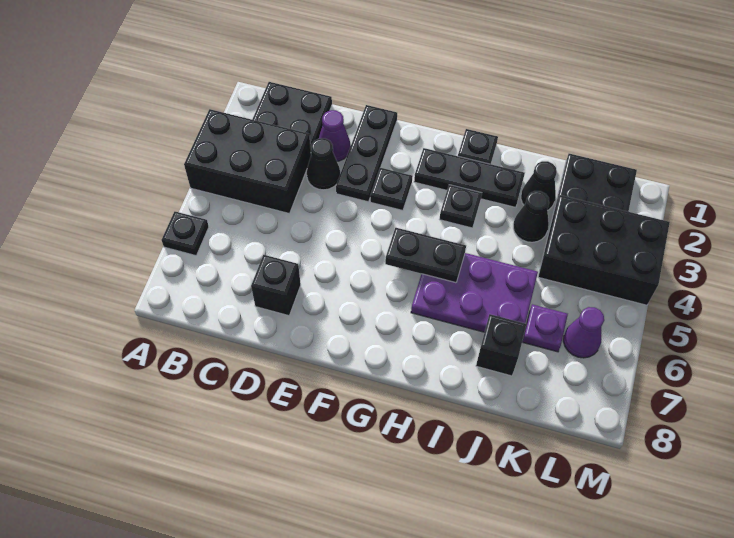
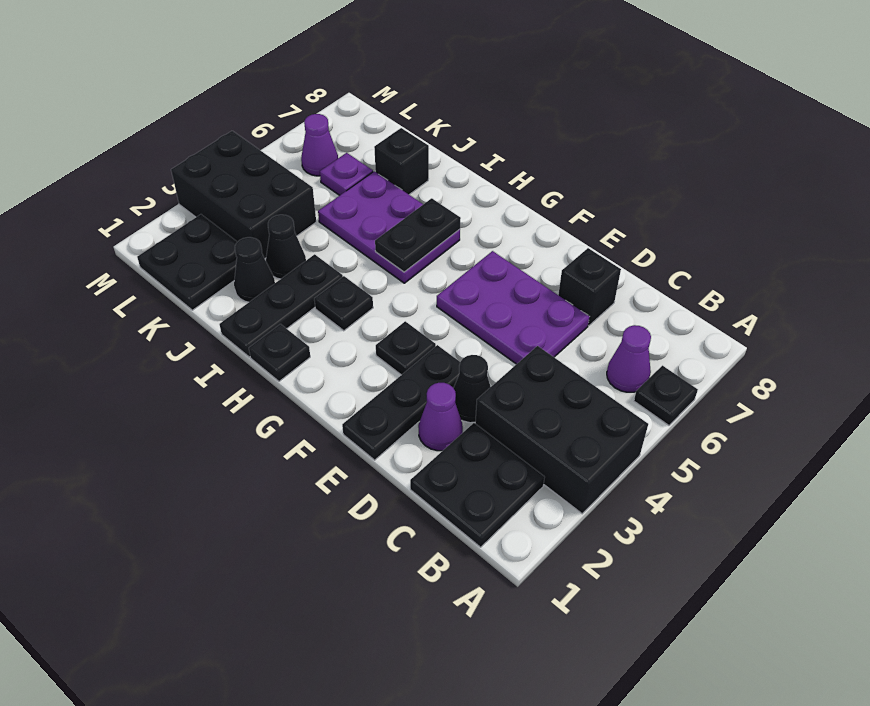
none -> purple cone B6 level 1
none -> purple plate D5:F6 level 1
black plate G2:I2 level 1 -> black plate I1:I3 level 1
black plate G5:H5 level 2 -> black plate H5:H6 level 2

